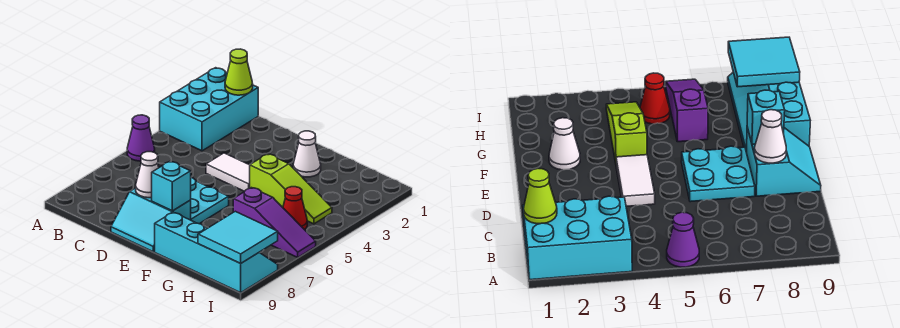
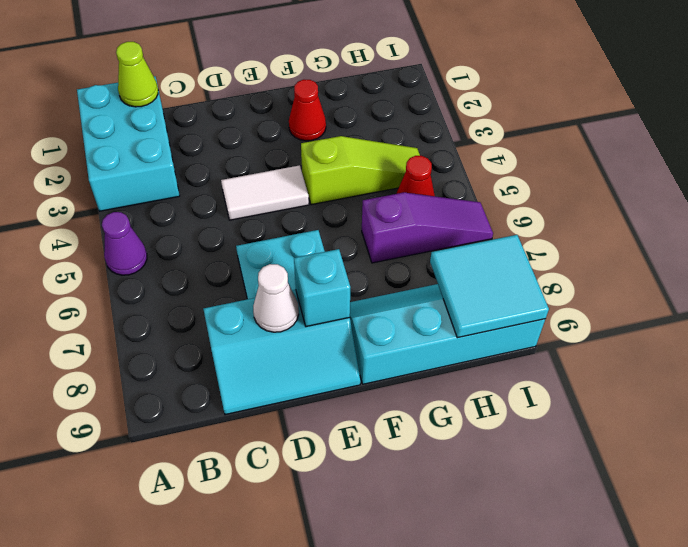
cyan slope D8:E9 level 1 top 8 -> cyan slope C8:E9 level 1 top 8
white cone F2 level 1 -> red cone F2 level 1

